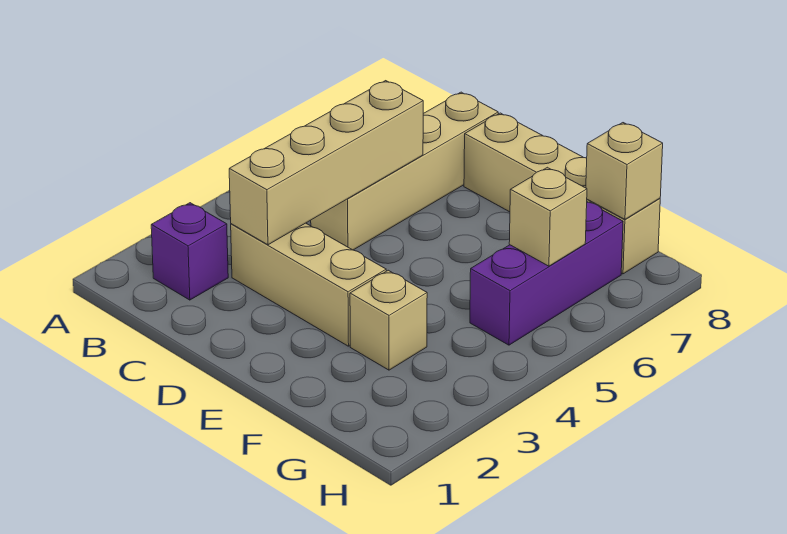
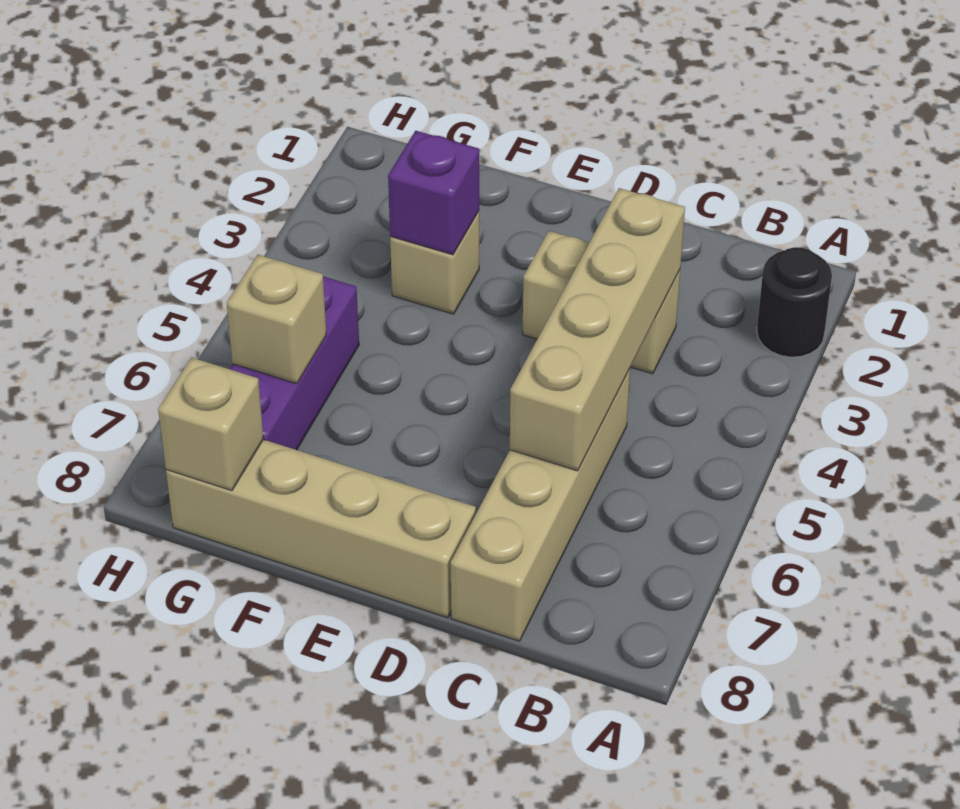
none -> black round brick A2 level 1
purple brick B2 level 1 -> purple brick F3 level 2
tan brick C3:E3 level 1 -> tan brick C3:D3 level 1

